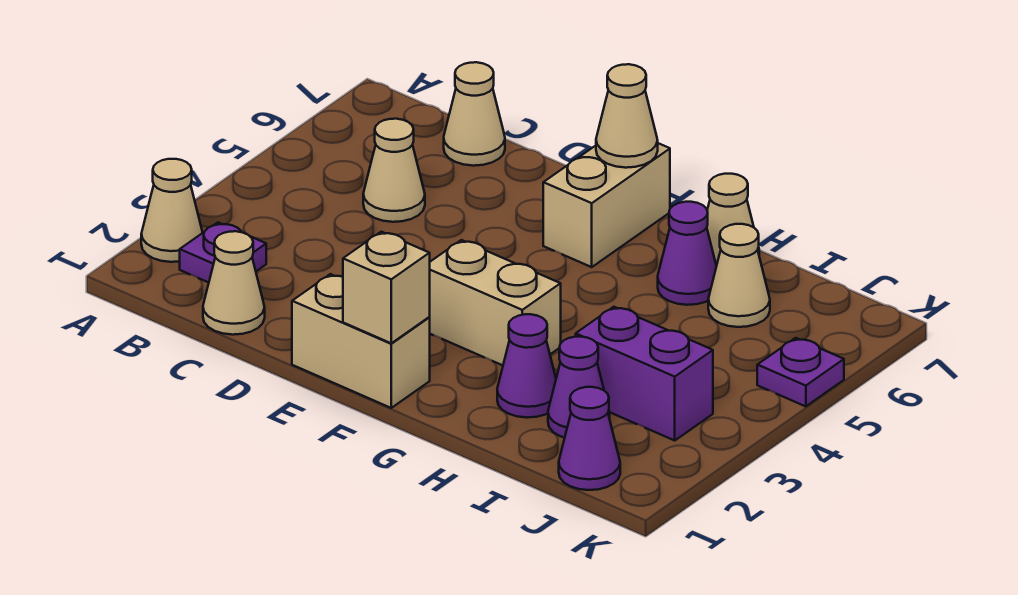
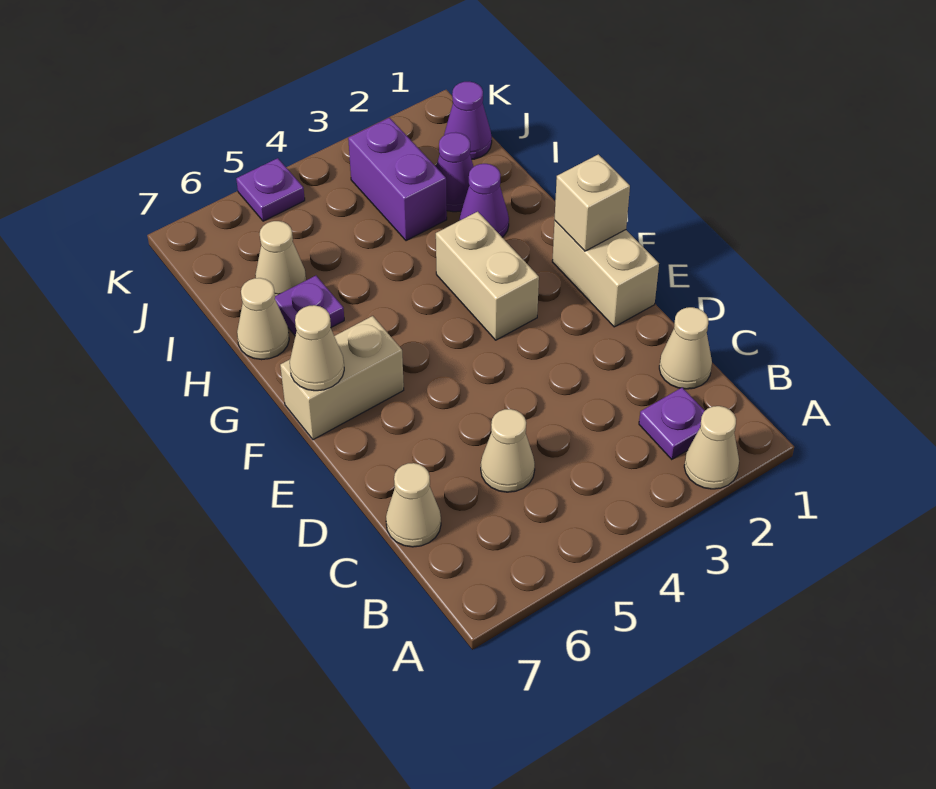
purple cone H6 level 1 -> purple plate H6 level 1

